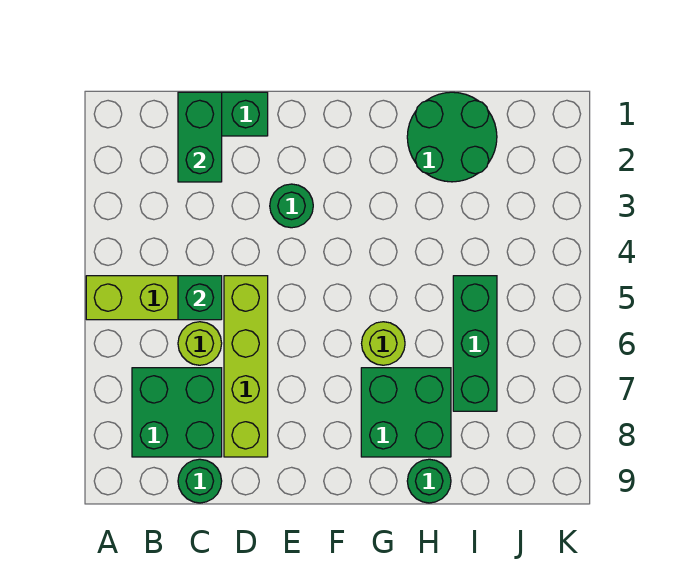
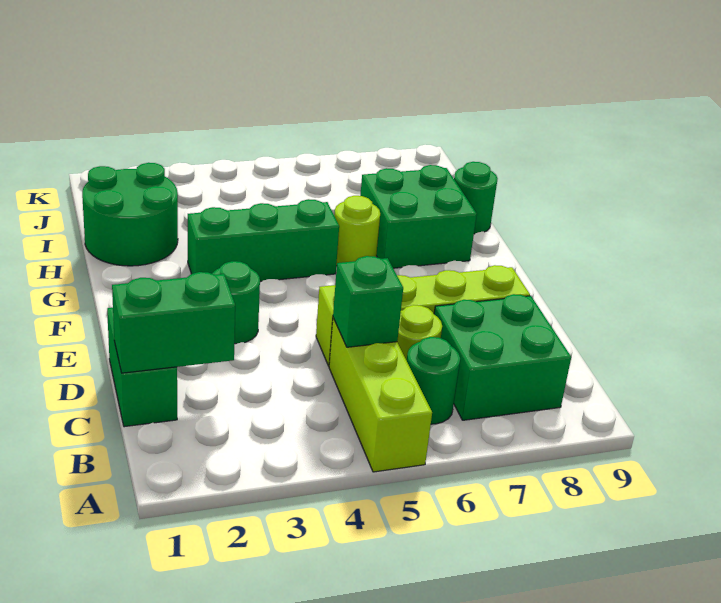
green round brick C9 level 1 -> green round brick B6 level 1
green brick I5:I7 level 1 -> green brick G3:G5 level 1

